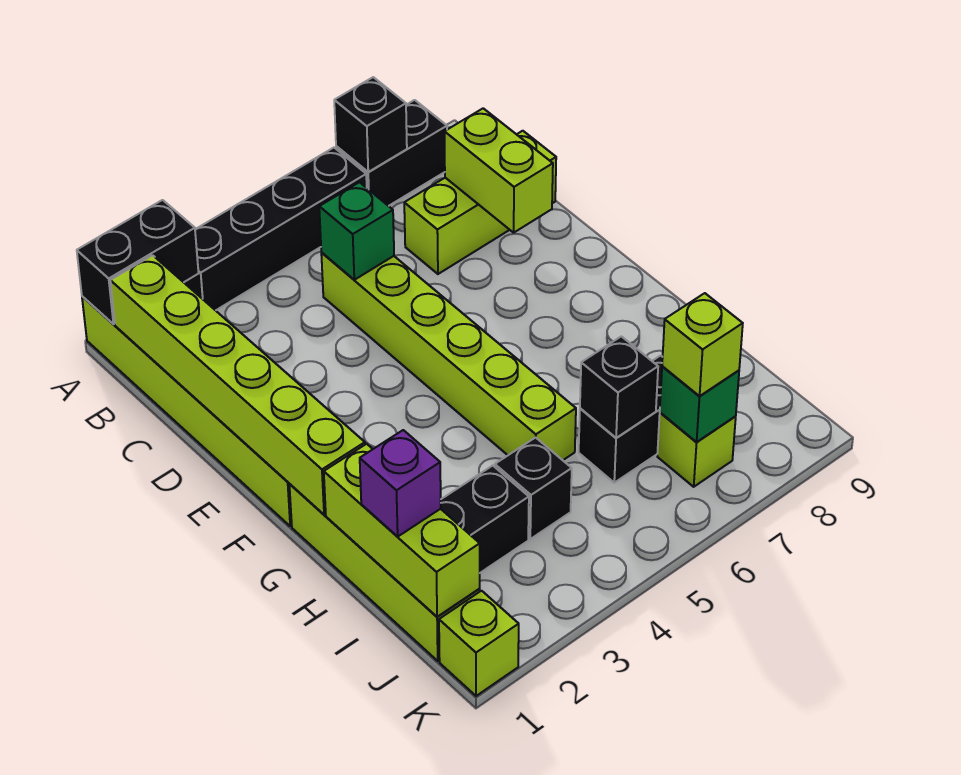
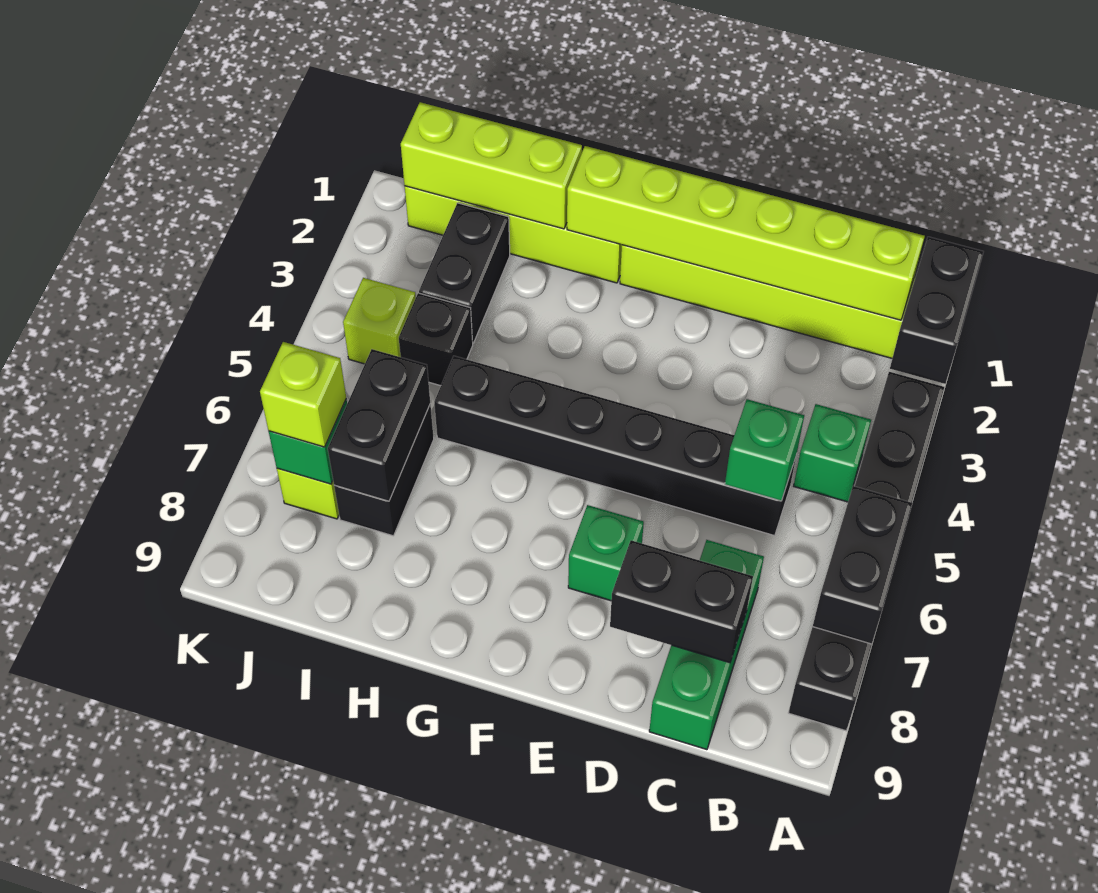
black brick A7 level 2 -> black brick A6:A7 level 2
none -> green brick B4 level 1
lime brick C5:H5 level 1 -> black brick C5:H5 level 1
lime brick C7:C9 level 1 -> green brick C7:C9 level 1
lime brick C8:D8 level 2 -> black brick C8:D8 level 2
none -> green brick E7 level 1
purple brick I1 level 3 -> none
black brick I6 level 2 -> black brick I6:I7 level 2
lime brick K1 level 1 -> lime brick J4 level 1

